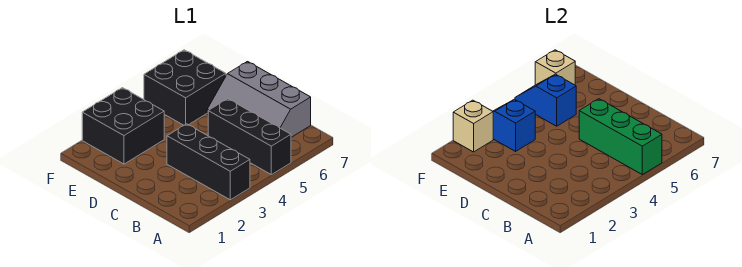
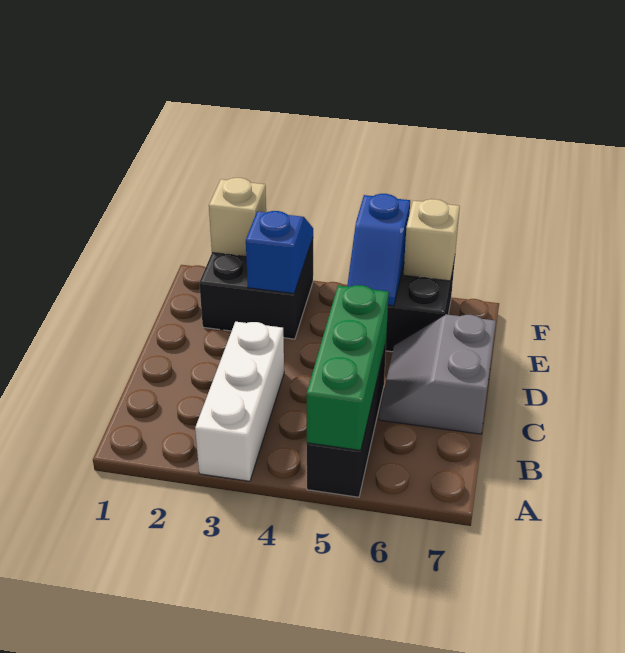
black brick A3:C3 level 1 -> white brick A3:C3 level 1
grey slope B6:D7 level 1 top 7 -> grey slope C6:D7 level 1 top 7
blue slope E5:F5 level 2 top E -> blue slope E5:F5 level 2 top F

